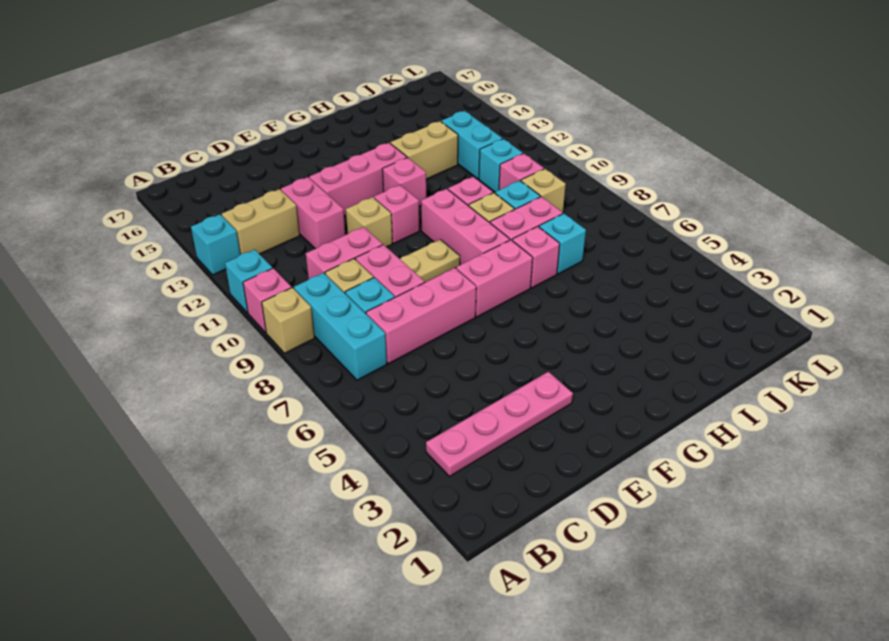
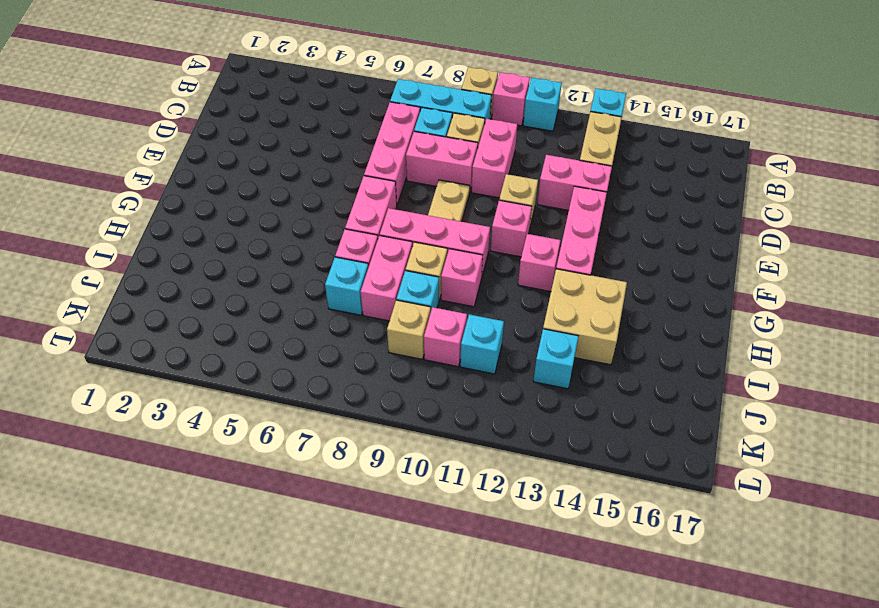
pink plate B3:E3 level 1 -> none
tan brick H13:I13 level 1 -> tan brick H13:I14 level 1
cyan brick J12:J13 level 1 -> cyan brick J13 level 1

